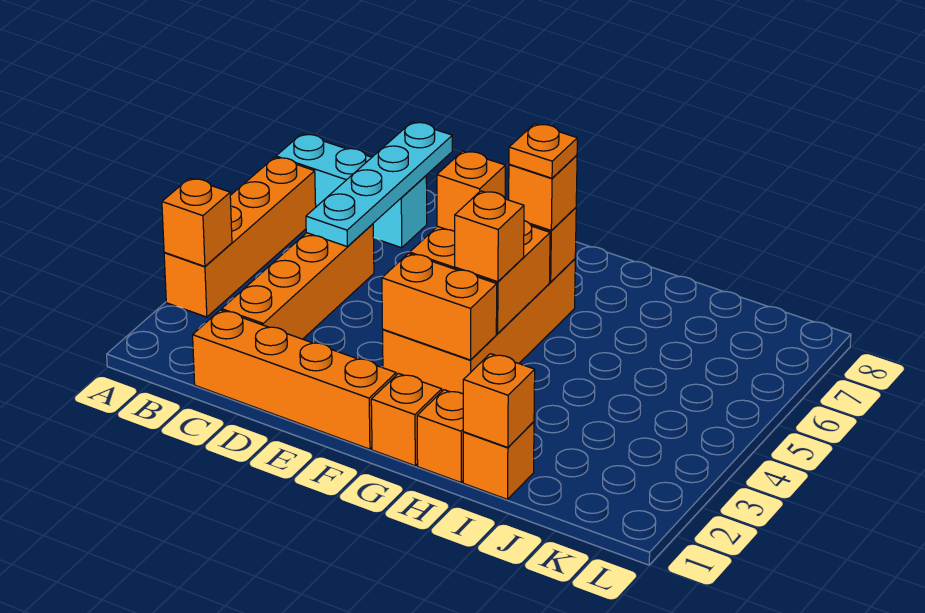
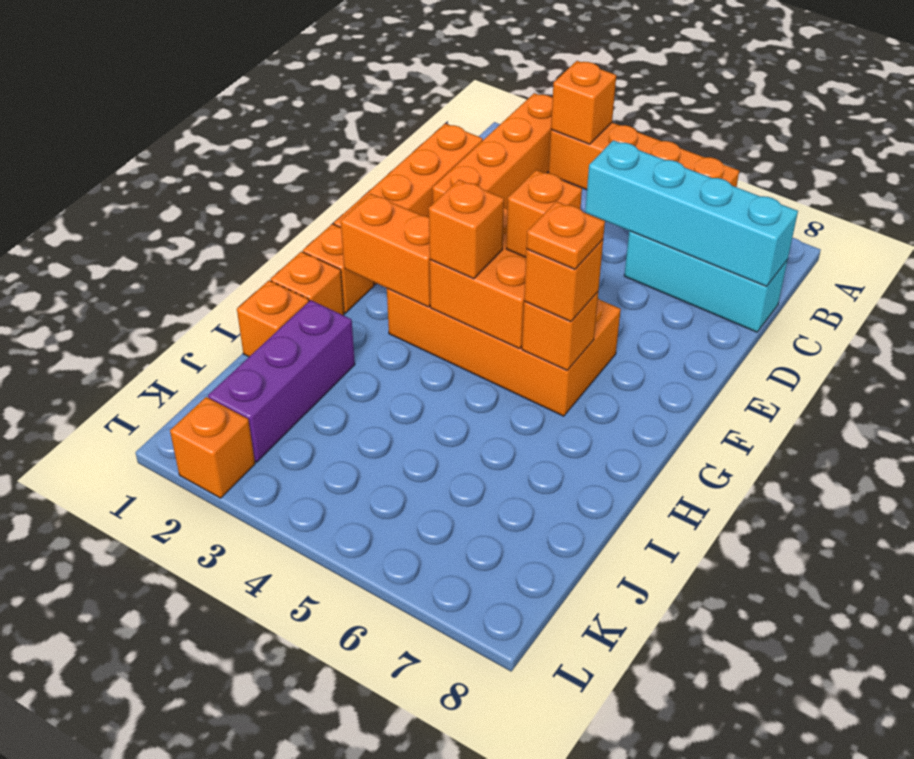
cyan brick A7:C7 level 1 -> cyan brick C6:C8 level 1
orange brick C2:C5 level 1 -> orange brick A2:D2 level 1
cyan plate C5:C8 level 2 -> cyan brick C5:C8 level 2
orange brick F3:G3 level 2 -> orange brick G2:G3 level 2
orange brick I1 level 2 -> orange brick L2 level 1
none -> purple brick I2:K2 level 1

